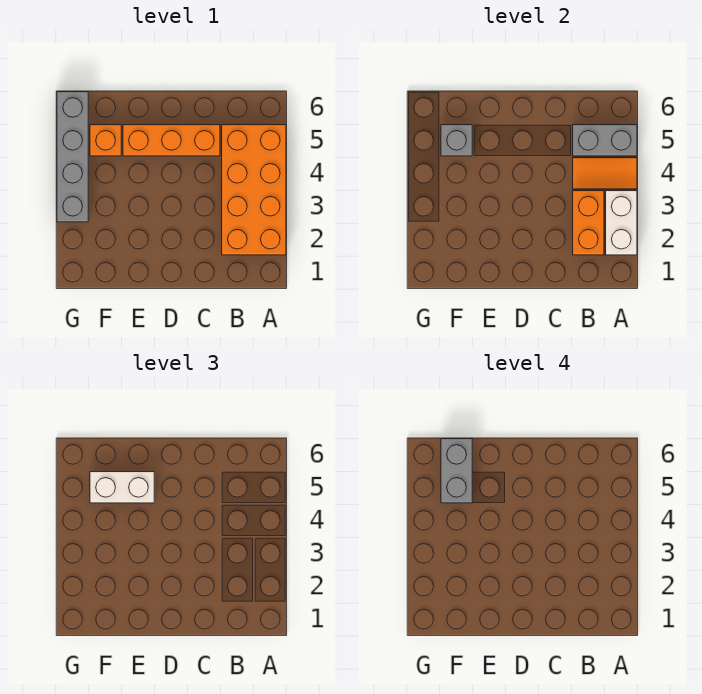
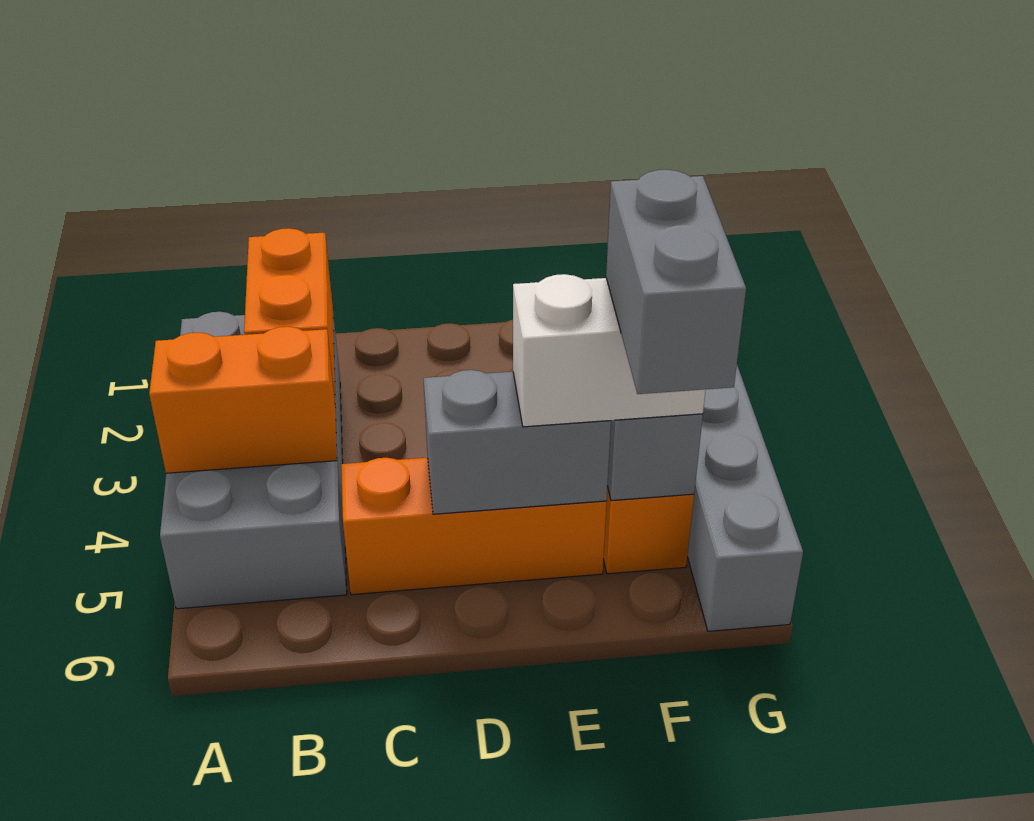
orange brick A2:B5 level 1 -> grey brick A2:B5 level 1
white brick A2:A3 level 2 -> none
orange tile A4:B4 level 2 -> orange brick A4:B4 level 2
grey brick A5:B5 level 2 -> grey brick D5:E5 level 2

